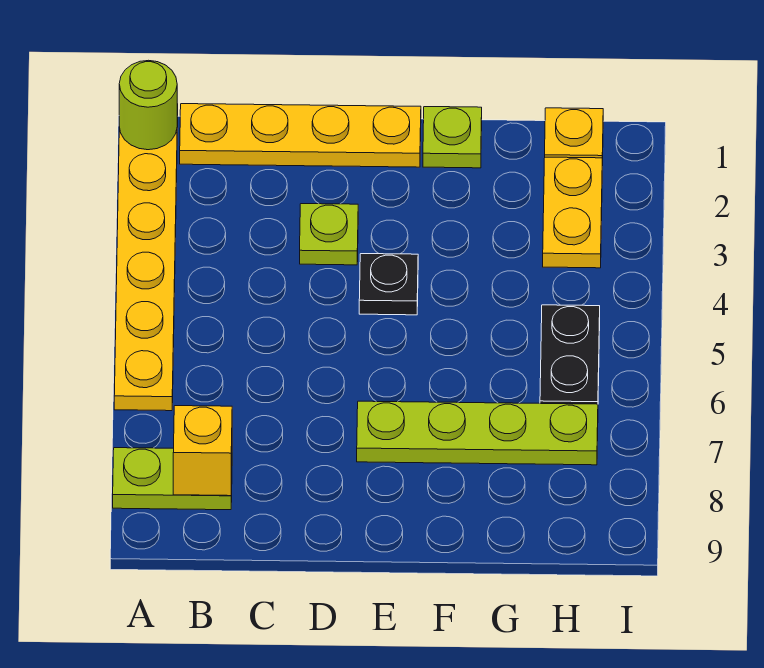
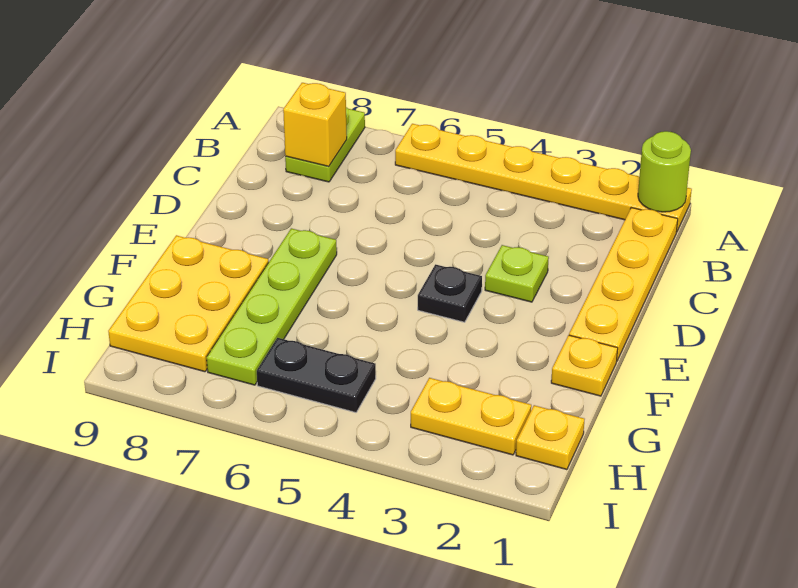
lime plate F1 level 1 -> yellow plate F1 level 1
none -> yellow plate F8:H9 level 1

